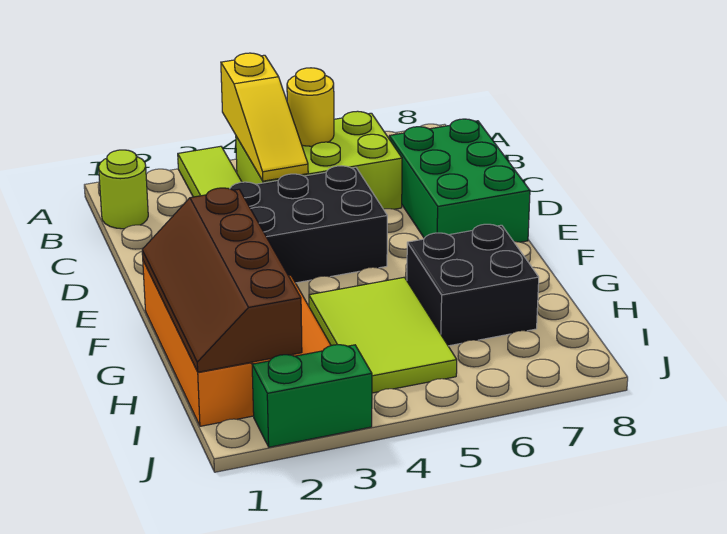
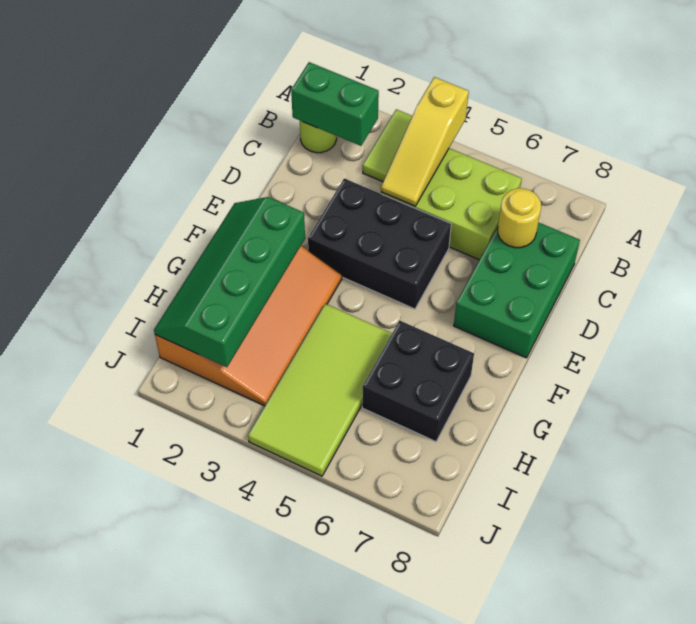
yellow round brick B5 level 2 -> yellow round brick C7 level 2
brown slope F1:I2 level 2 top 2 -> green slope F1:I2 level 2 top 2
lime tile G4:I5 level 1 -> lime tile G4:J5 level 1
green brick J2:J3 level 1 -> green brick B1:B2 level 2

